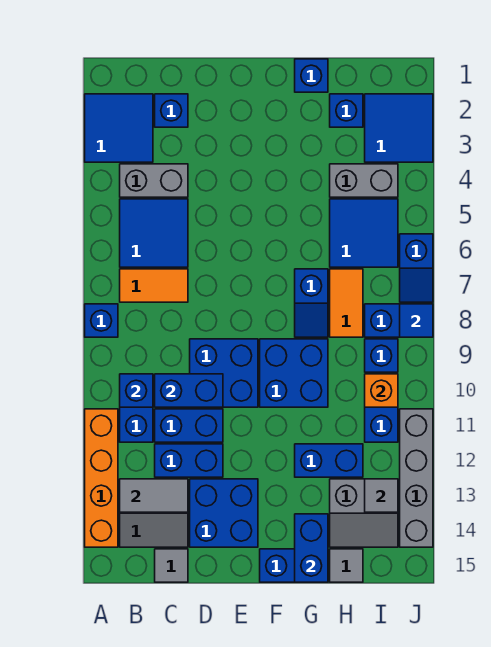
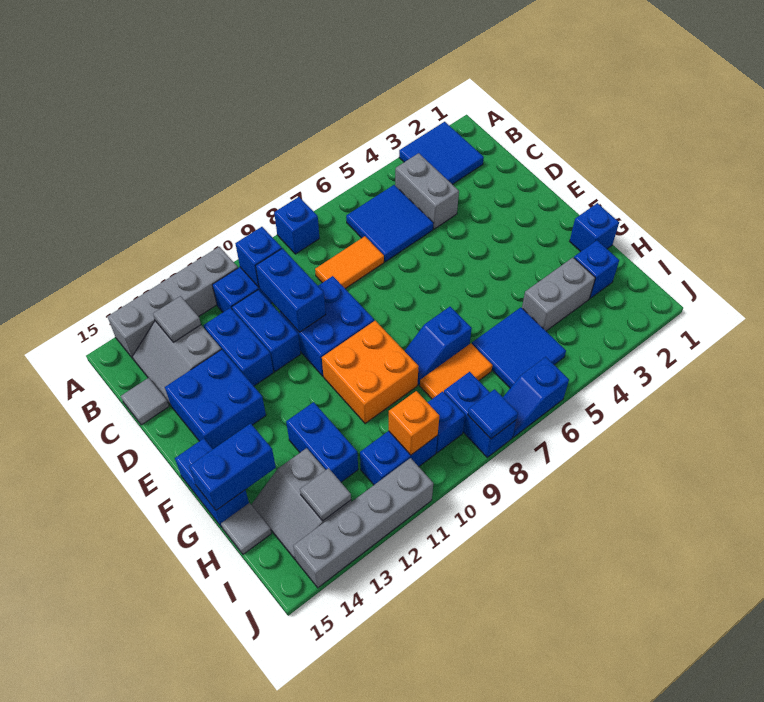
orange brick A11:A14 level 1 -> grey brick A11:A14 level 1
orange tile B7:C7 level 1 -> orange tile C7:C8 level 1
grey tile B13:C13 level 2 -> grey tile B13 level 2
blue brick C2 level 1 -> none
blue brick F9:G10 level 1 -> orange brick F9:G10 level 1
grey brick H4:I4 level 1 -> grey brick H3:H4 level 1
blue tile I2:J3 level 1 -> none

